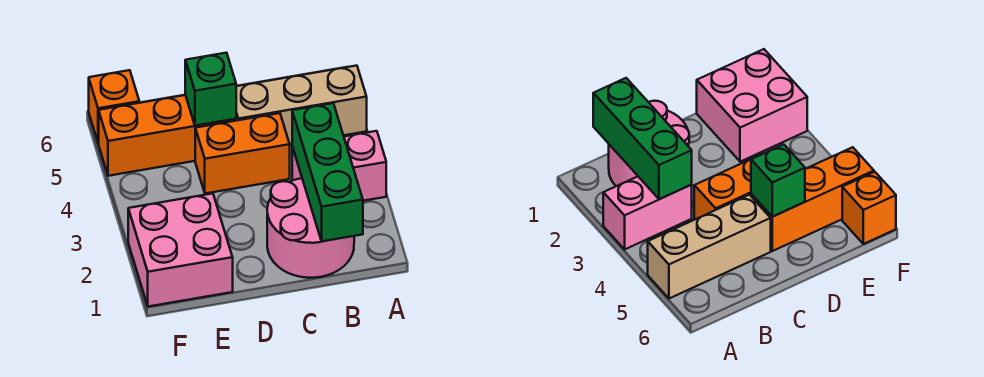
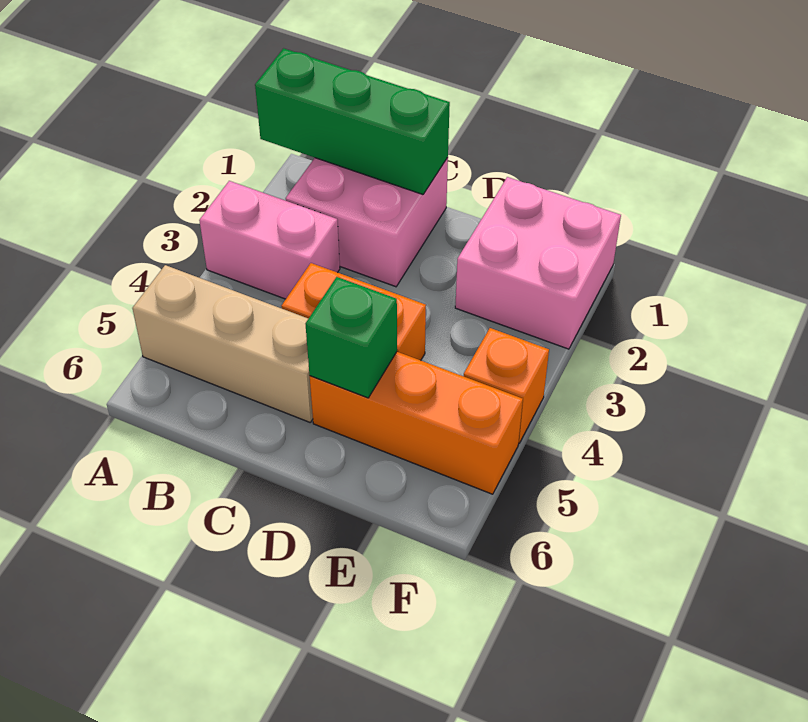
pink round brick B1:C2 level 1 -> pink brick B1:C2 level 1
green brick B1:B3 level 2 -> green brick A1:C1 level 2
orange brick F6 level 1 -> orange brick F4 level 1

